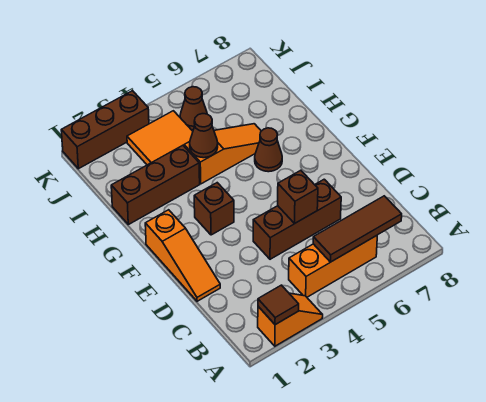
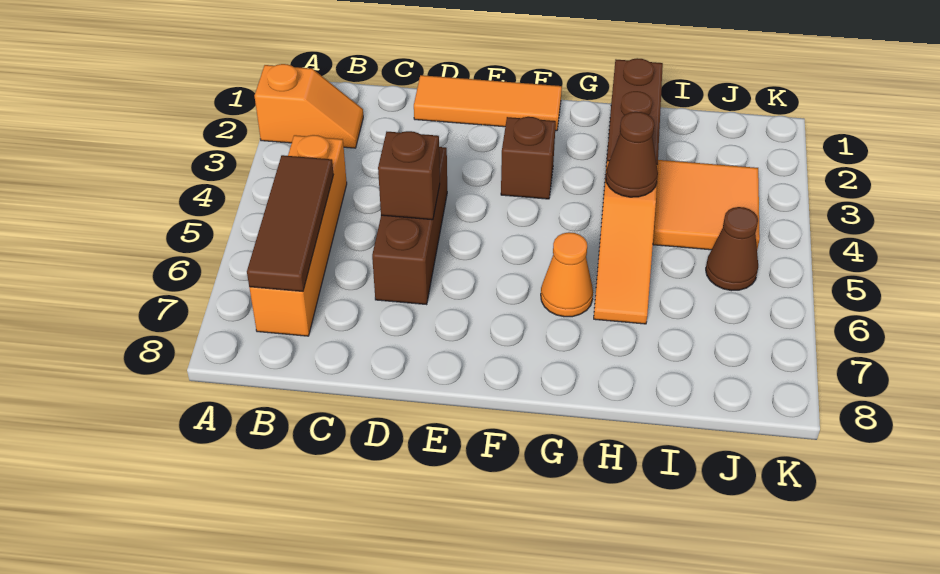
orange slope A2:A3 level 1 top 2 -> orange slope A2:B2 level 1 top A
brown tile A2 level 2 -> none
orange brick B4:B6 level 1 -> orange brick B4:B7 level 1
orange slope D1:F1 level 1 top F -> orange tile D1:F1 level 1
brown cone G6 level 1 -> orange cone G6 level 1
brown brick K1:K3 level 1 -> none

